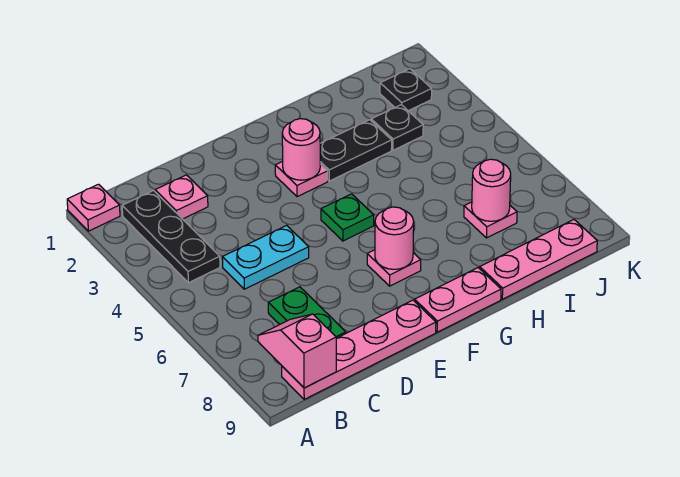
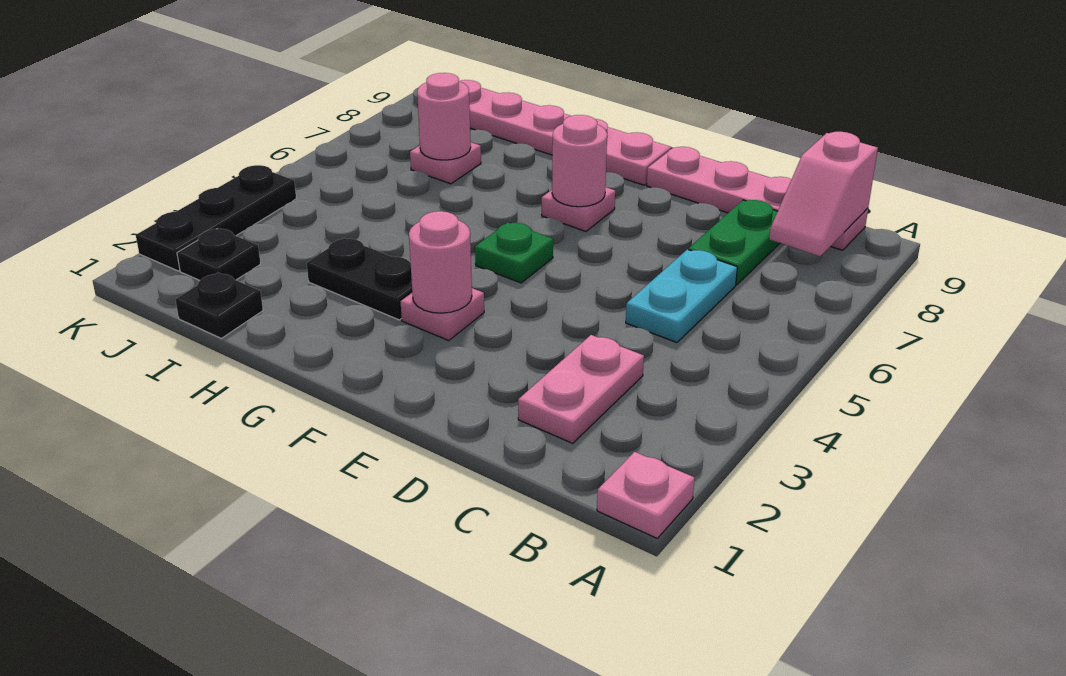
black plate B2:B4 level 1 -> black plate K2:K4 level 1
pink plate C2 level 1 -> pink plate C2:C3 level 1
cyan plate C5:D5 level 1 -> cyan plate C5:C6 level 1
black plate I3 level 1 -> black plate I1 level 1

